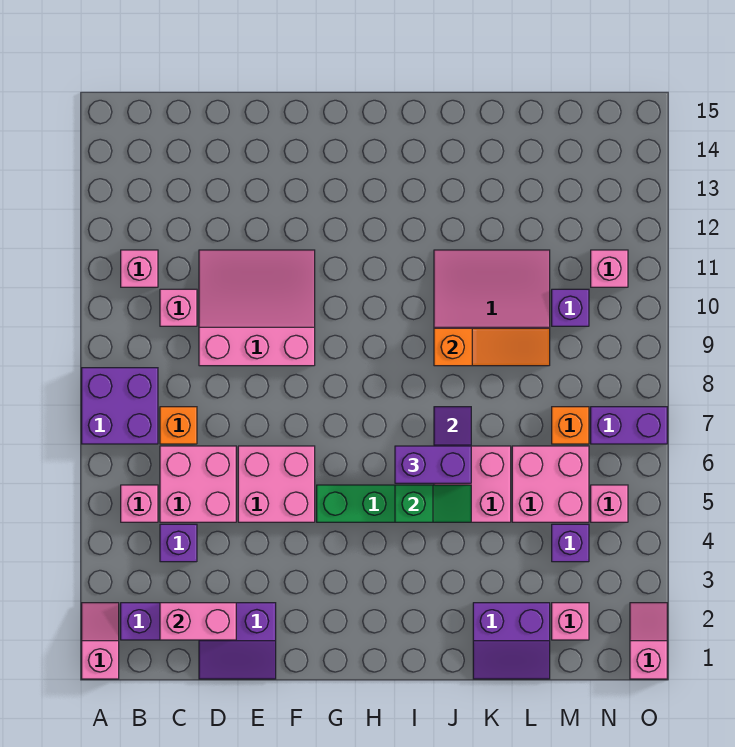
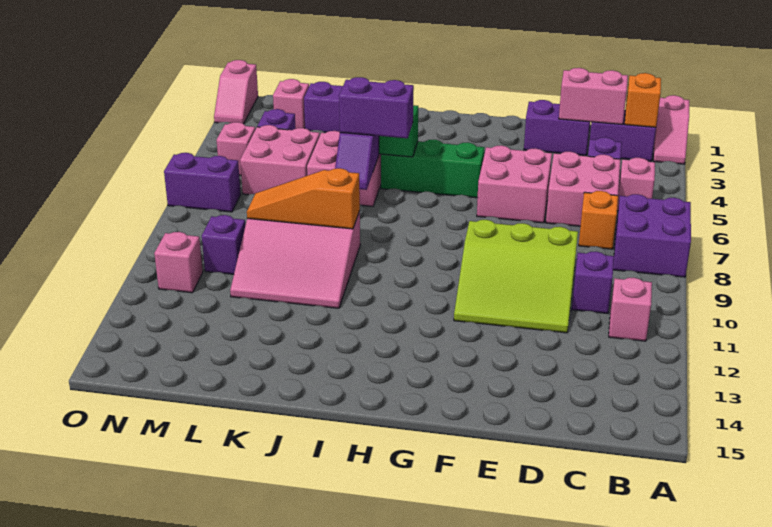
pink brick C10 level 1 -> purple brick C10 level 1
pink slope D9:F11 level 1 top 9 -> lime slope D9:F11 level 1 top 9
orange brick M7 level 1 -> orange brick B2 level 2

